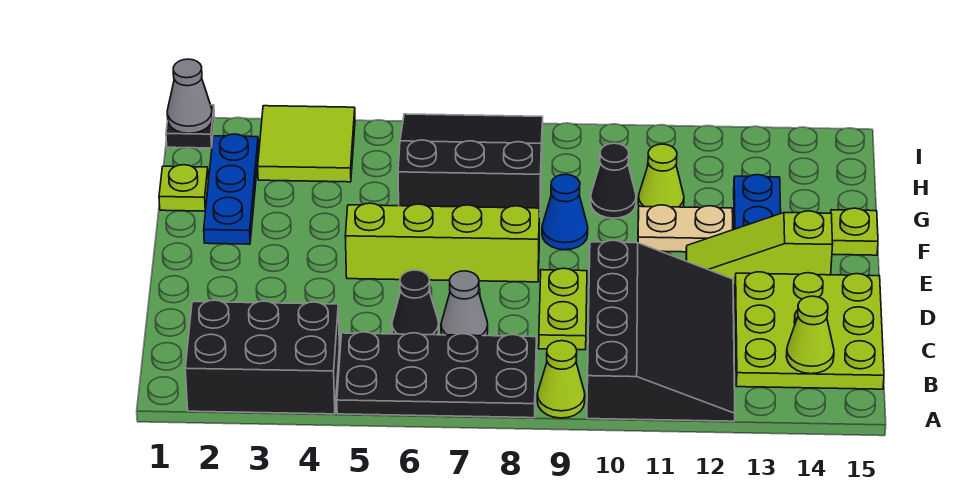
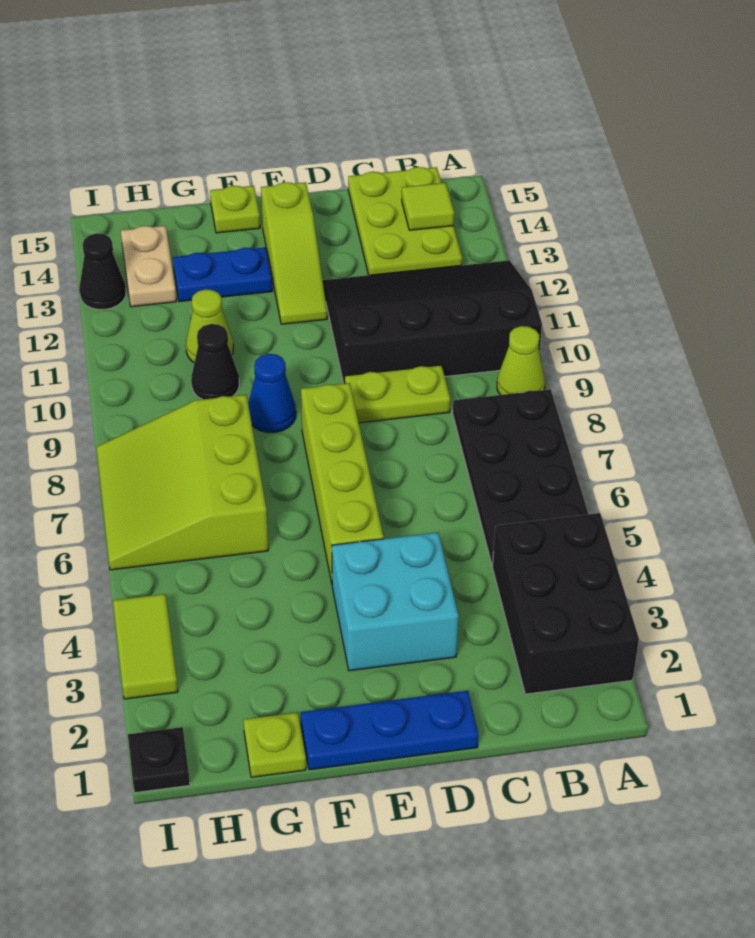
lime plate B13:D15 level 1 -> lime plate B13:C15 level 1
lime cone B14 level 2 -> lime tile B14 level 2
black cone C6 level 1 -> black cone I13 level 1
grey cone C7 level 1 -> none
none -> cyan brick D3:E4 level 1
blue plate F2:H2 level 1 -> blue plate D1:F1 level 1
tan plate F11:F12 level 1 -> tan plate H13:H14 level 1
black slope G6:I8 level 1 top G -> lime slope G6:I8 level 1 top G
lime tile H3:I4 level 1 -> lime tile I3:I4 level 1
grey cone I1 level 2 -> none

